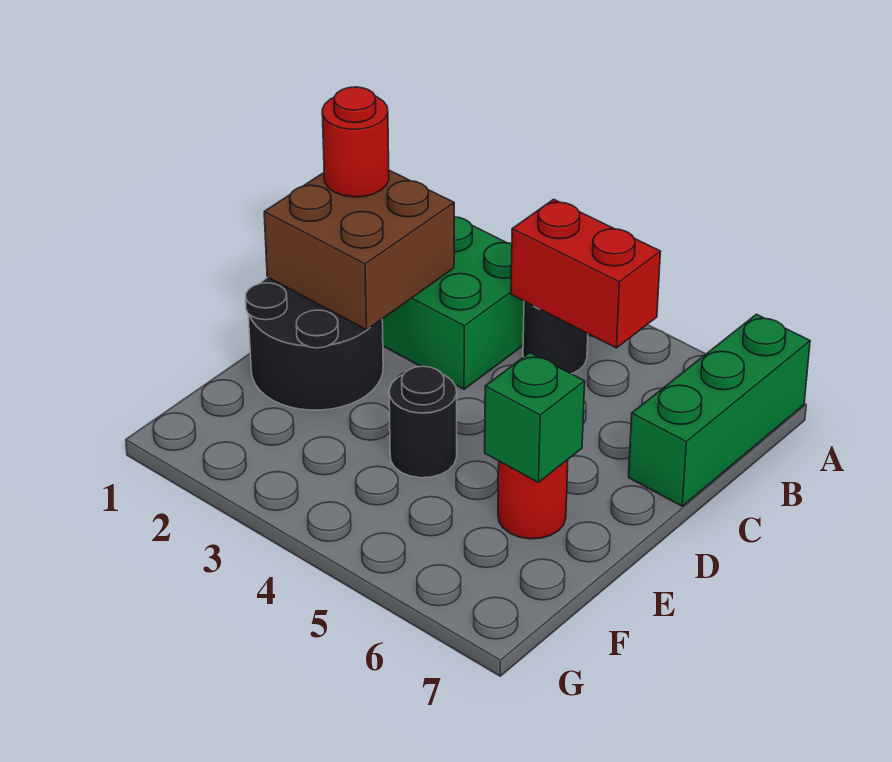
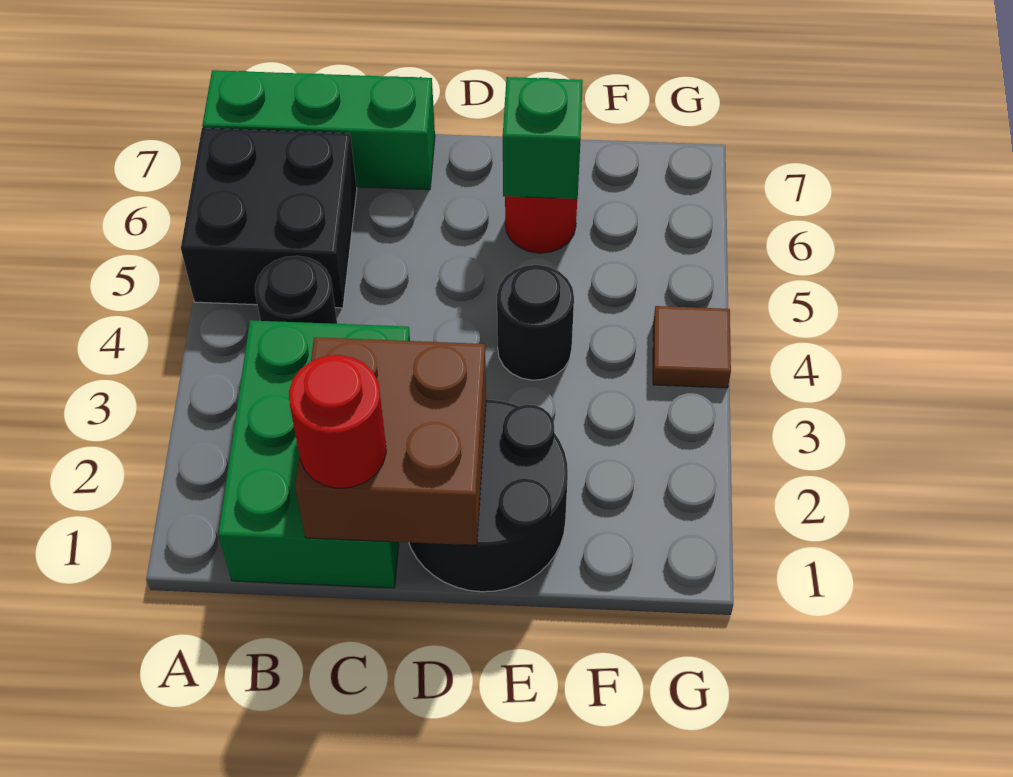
none -> black brick A5:B6 level 1
red brick B4:B5 level 2 -> none
none -> brown tile G4 level 1

